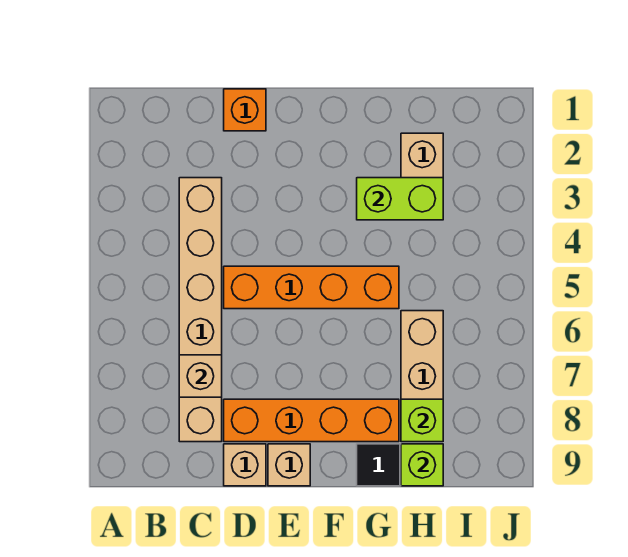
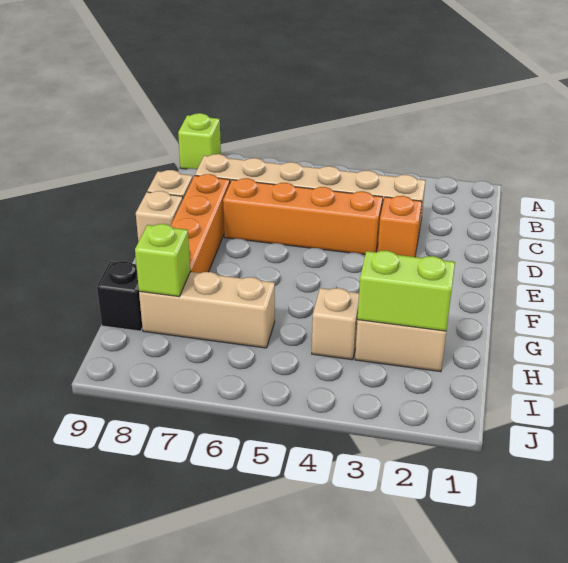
tan brick C7 level 2 -> tan brick H4 level 1
orange brick D1 level 1 -> orange brick D3 level 1
orange brick D5:G5 level 1 -> orange brick D4:D7 level 1
lime brick G3:H3 level 2 -> lime brick H2:H3 level 2
lime brick H9 level 2 -> lime brick A9 level 1

